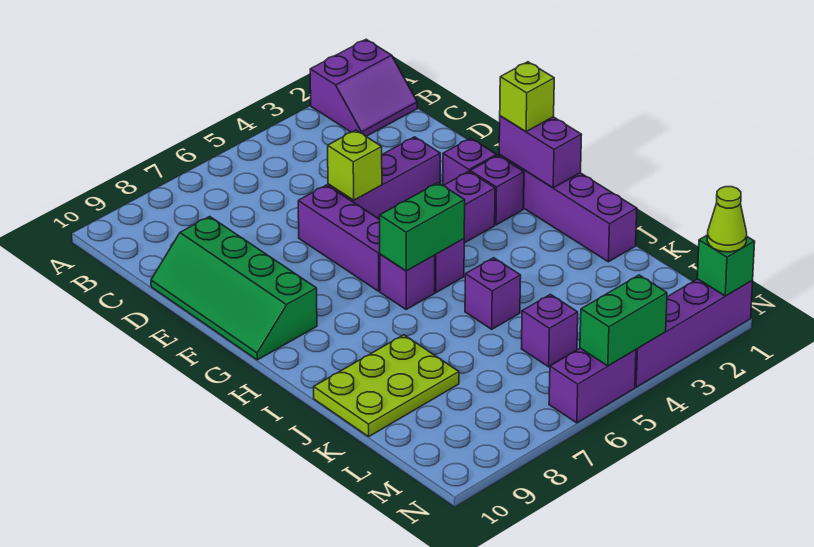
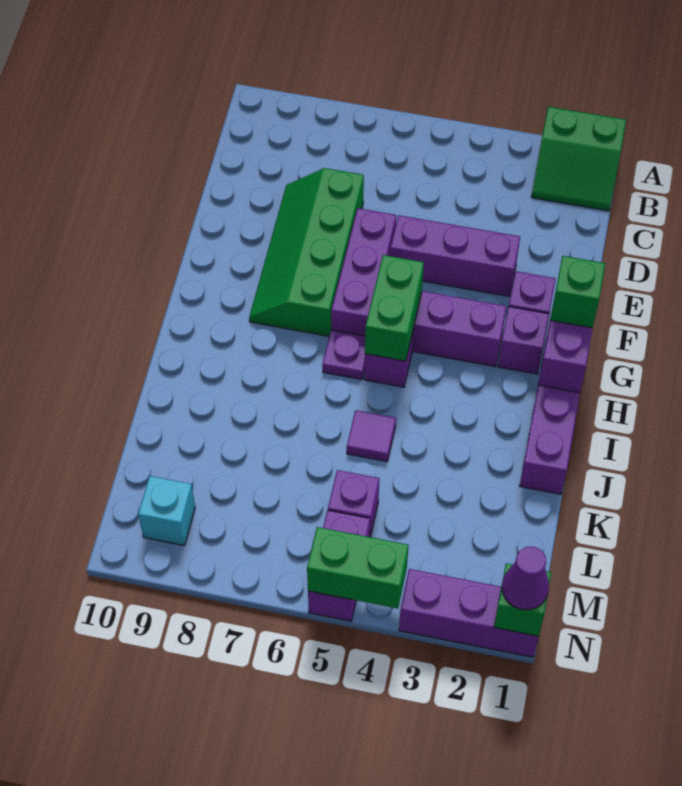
purple slope A1:B2 level 1 top A -> green slope A1:B2 level 1 top A
green slope D9:G10 level 1 top 9 -> green slope D7:G8 level 1 top 7
lime brick E5 level 2 -> none
lime brick G1 level 3 -> green brick G1 level 3
green brick H5:H6 level 2 -> green brick G5:H5 level 2
purple brick H6 level 1 -> purple plate H6 level 1
purple brick J5 level 1 -> purple tile J5 level 1
lime plate J8:K10 level 1 -> none
none -> cyan brick M9 level 1
purple brick N1:N4 level 1 -> purple brick N1:N3 level 1
lime cone N1 level 3 -> purple cone N1 level 3
purple brick N5:N6 level 1 -> purple brick M5:N5 level 1

